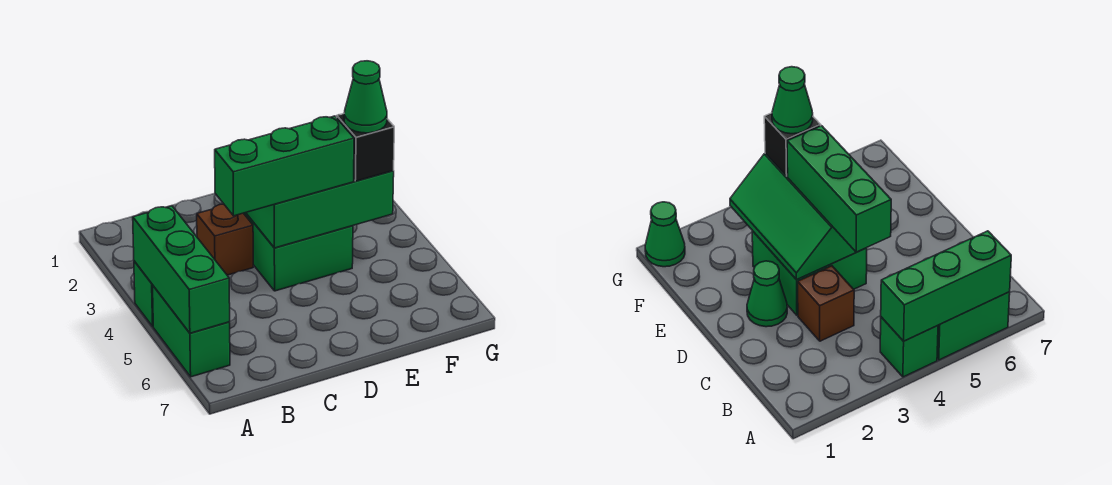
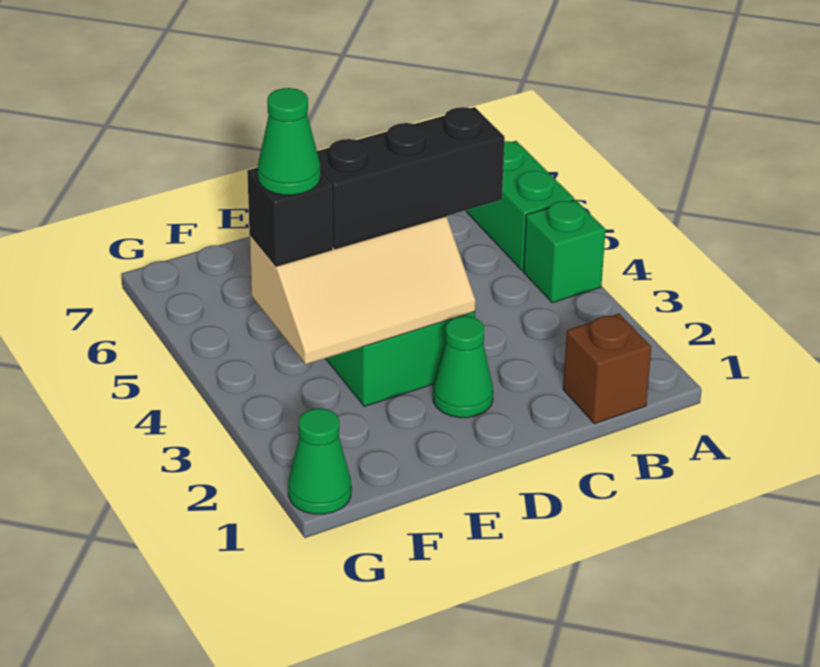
green brick A4:A6 level 2 -> none
brown brick C3 level 1 -> brown brick B1 level 1
green brick C4:E4 level 3 -> black brick C4:E4 level 3
green slope D3:F4 level 2 top 4 -> tan slope D3:F4 level 2 top 4

